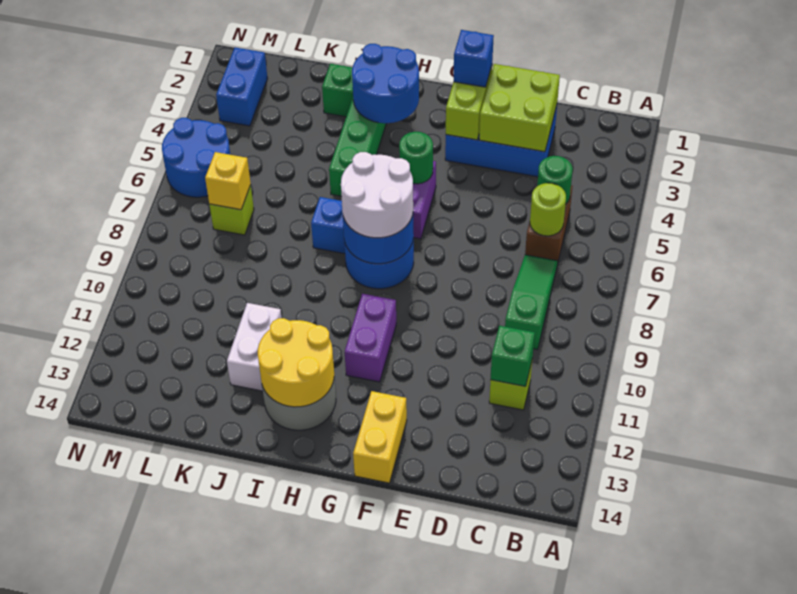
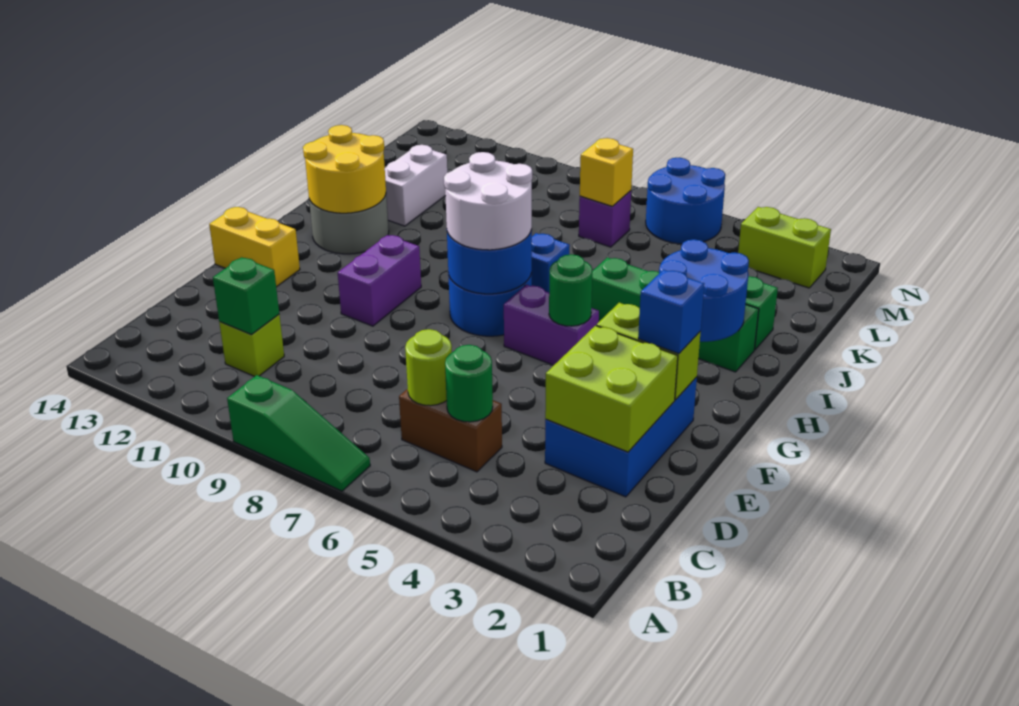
green slope C7:C9 level 1 top 9 -> green slope A7:A9 level 1 top 9
purple brick G10:G11 level 1 -> purple brick F10:G10 level 1
white brick J11:J12 level 1 -> white brick J12:K12 level 1
lime brick L7 level 1 -> purple brick L7 level 1
blue brick M2:M3 level 1 -> lime brick M2:M3 level 1

